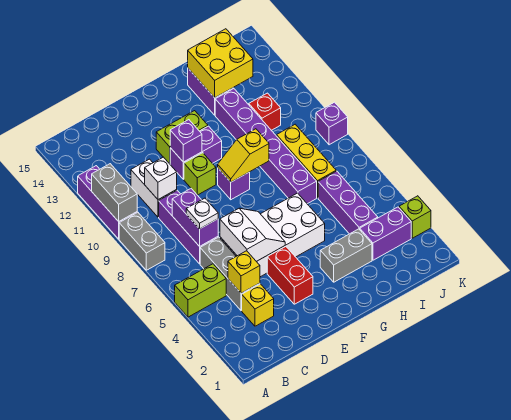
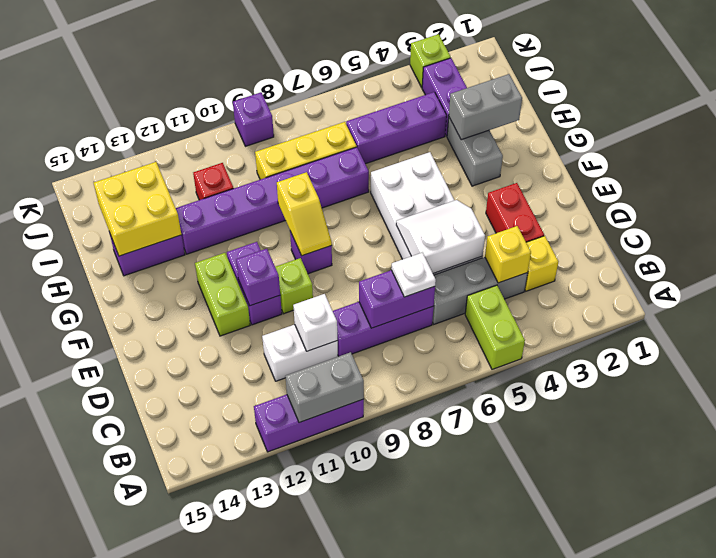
grey brick A8:A9 level 1 -> grey brick H2:H3 level 2
red brick E3:E4 level 1 -> red brick D3:E3 level 1

